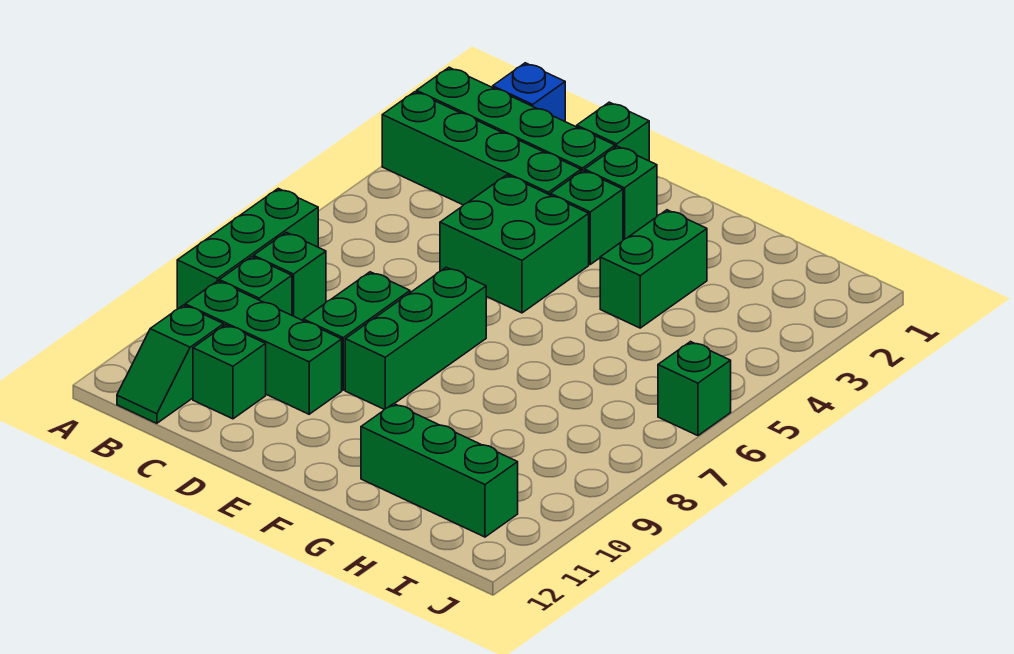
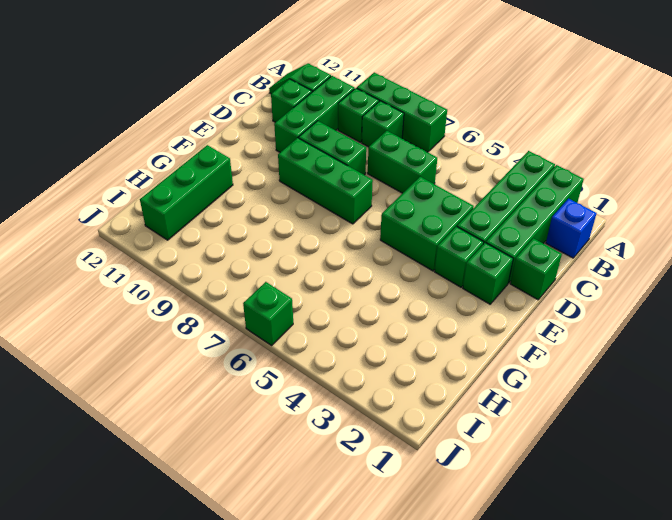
green brick G3:G4 level 1 -> green brick C6:C7 level 1

